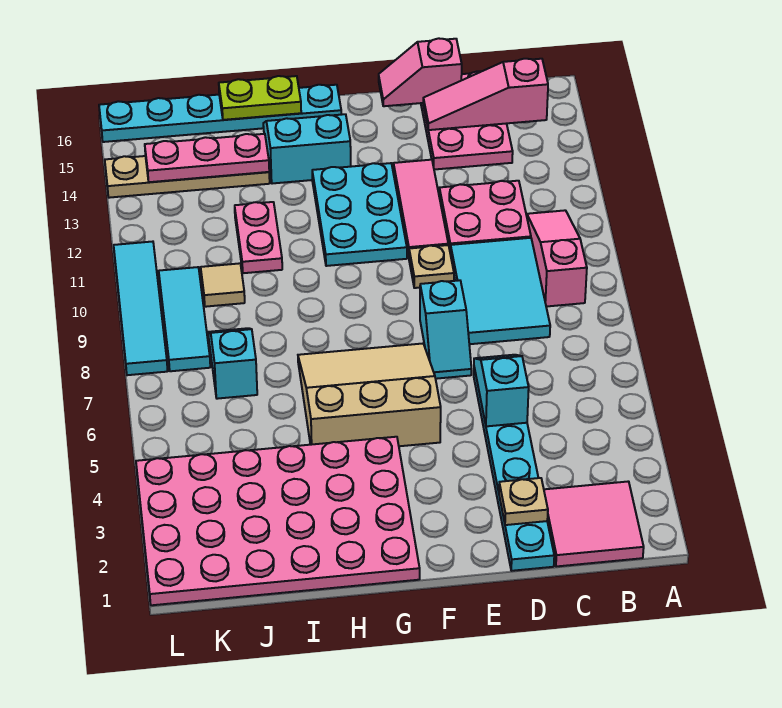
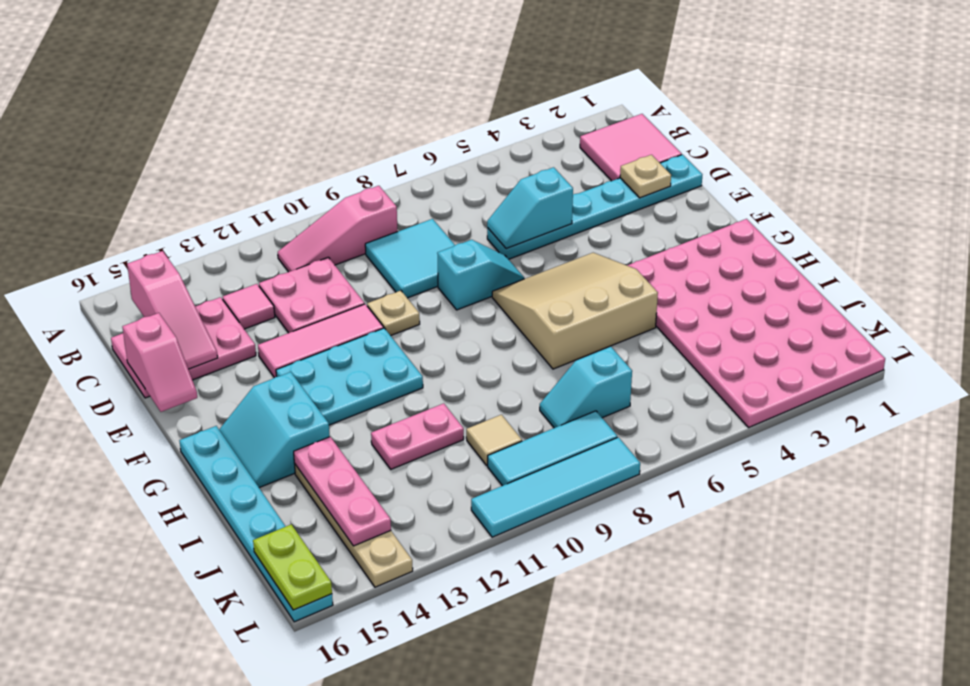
cyan tile C8:D10 level 1 -> cyan tile C8:D9 level 1
none -> pink tile C13 level 1
tan slope F5:H7 level 1 top 5 -> tan slope F5:H7 level 1 top H
lime plate H16:I16 level 2 -> lime plate K16:L16 level 2

